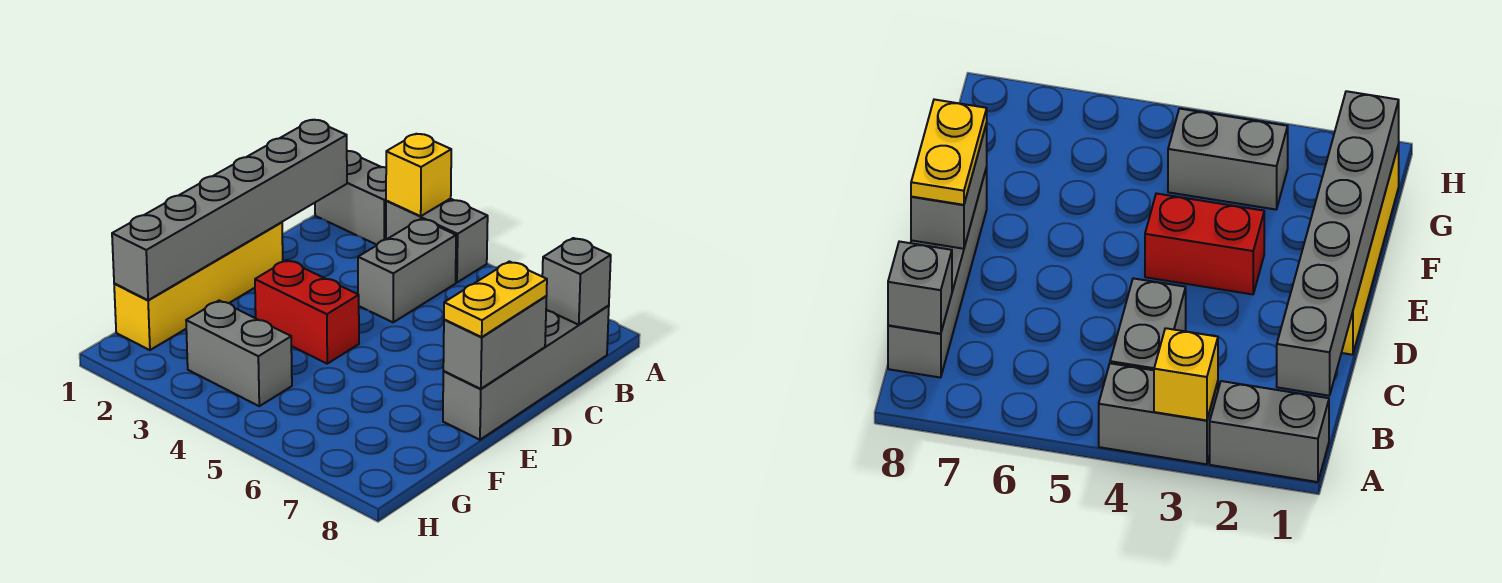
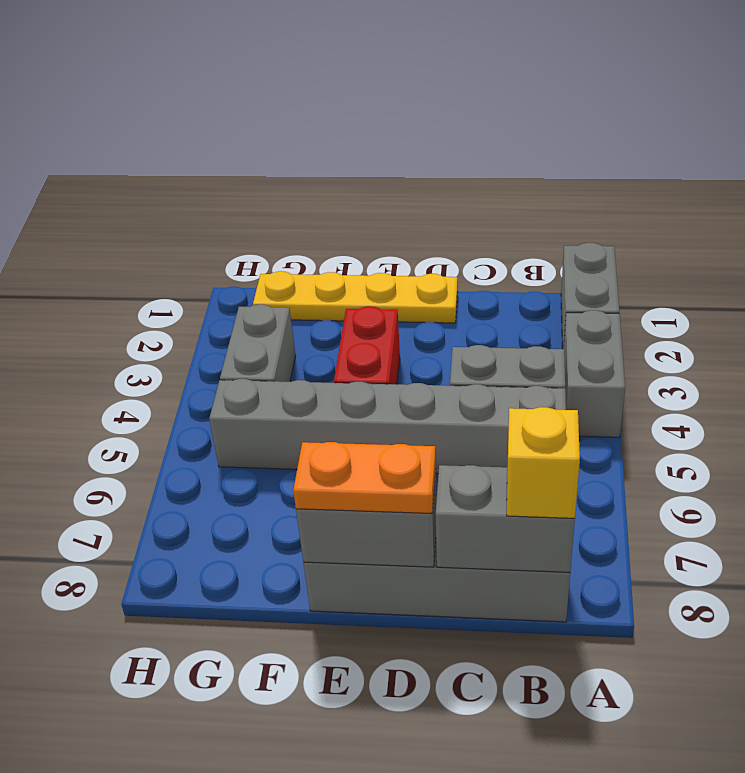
yellow brick A3 level 2 -> yellow brick B8 level 3
grey brick B1:G1 level 2 -> grey brick B5:G5 level 1
grey brick B8 level 2 -> grey brick B8:C8 level 2
yellow brick D1:G1 level 1 -> yellow plate D1:G1 level 1
yellow plate D8:E8 level 3 -> orange plate D8:E8 level 3

